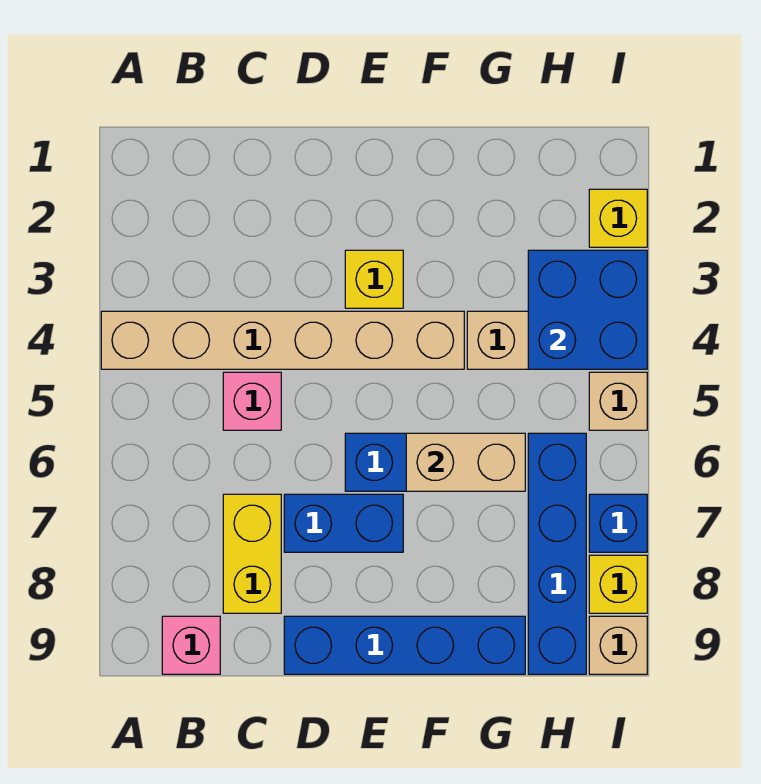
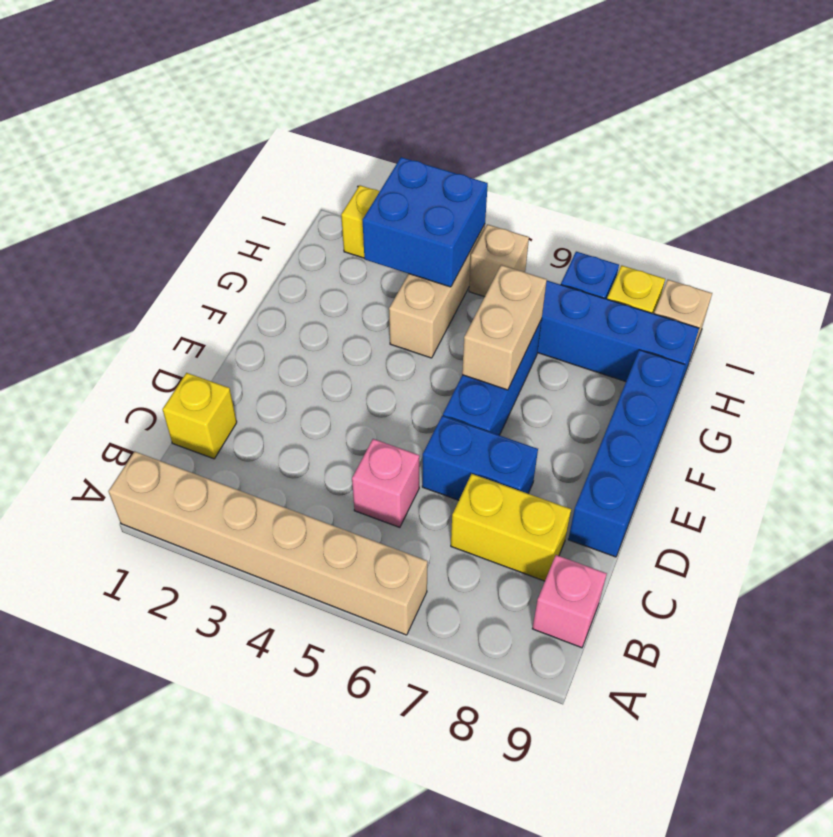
tan brick A4:F4 level 1 -> tan brick A1:A6 level 1
blue brick D7:E7 level 1 -> blue brick D6:D7 level 1
yellow brick E3 level 1 -> yellow brick C1 level 1

